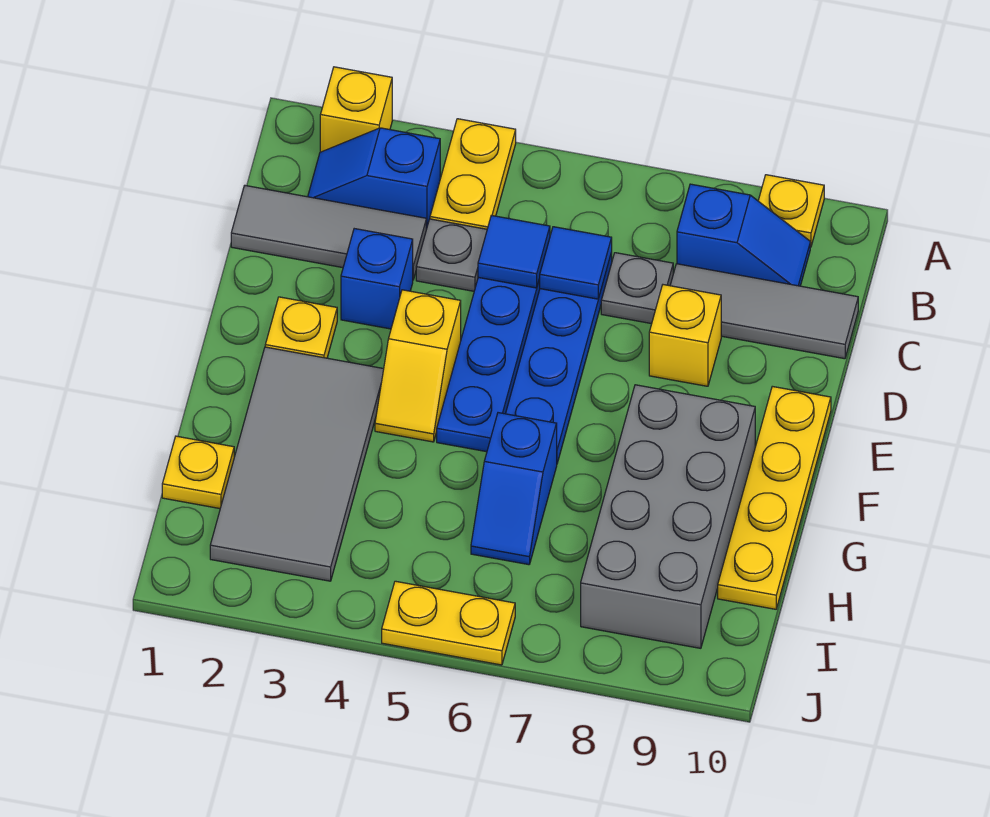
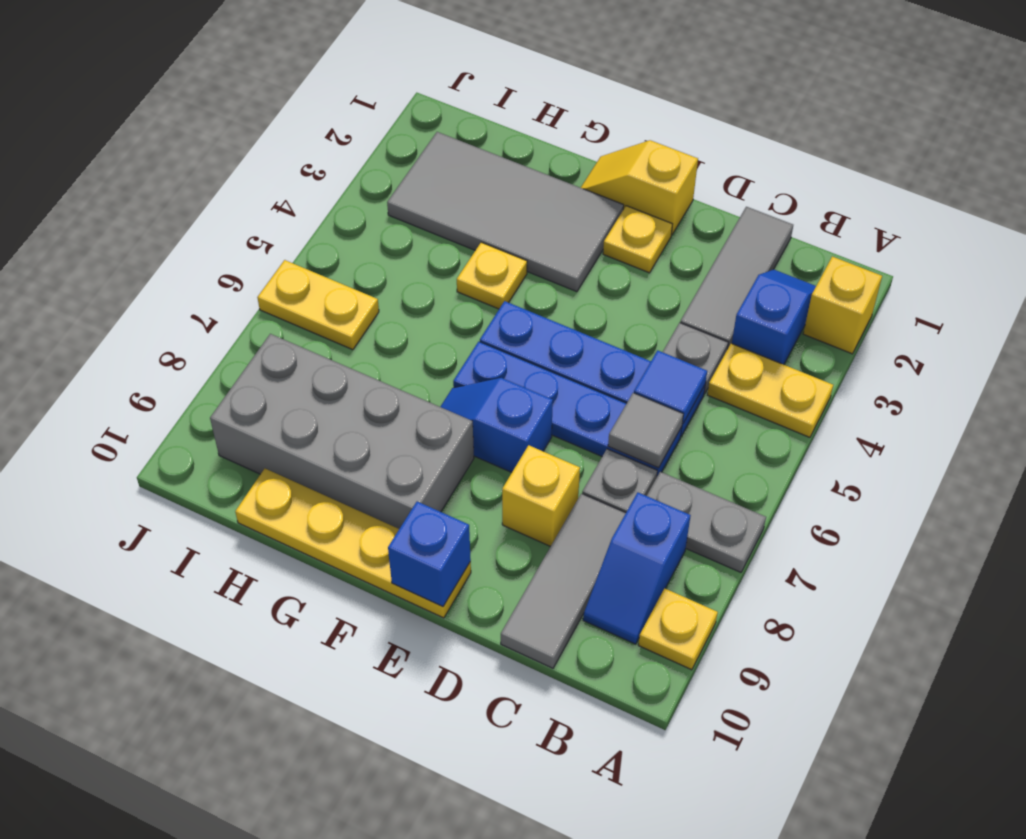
none -> grey plate A7:B7 level 1
blue tile C6 level 2 -> grey tile C6 level 2
blue brick D3 level 1 -> blue brick E10 level 2
yellow slope E4:F4 level 1 top E -> yellow slope E1:F1 level 1 top E
blue slope G6:H6 level 1 top G -> blue slope E7:F7 level 1 top E
yellow plate H1 level 1 -> yellow plate G4 level 1
yellow plate J5:J6 level 1 -> yellow plate I6:J6 level 1

